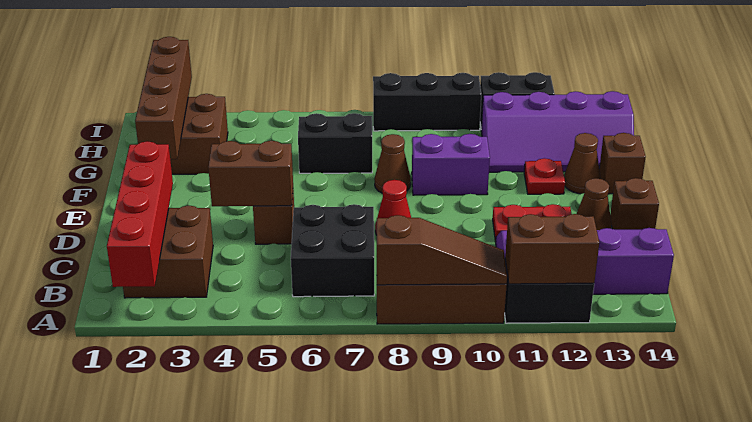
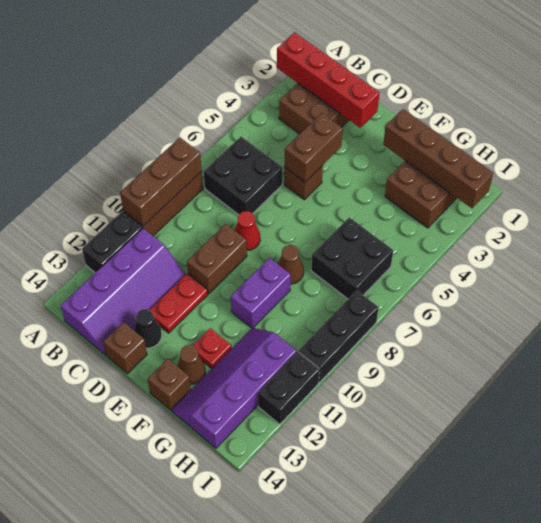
brown slope A8:A10 level 2 top 8 -> brown brick A8:A10 level 2
brown brick A11:A12 level 2 -> brown brick D9:D10 level 1
brown cone D13 level 1 -> black cone D13 level 1
black brick G6:G7 level 1 -> black brick G6:H7 level 1

